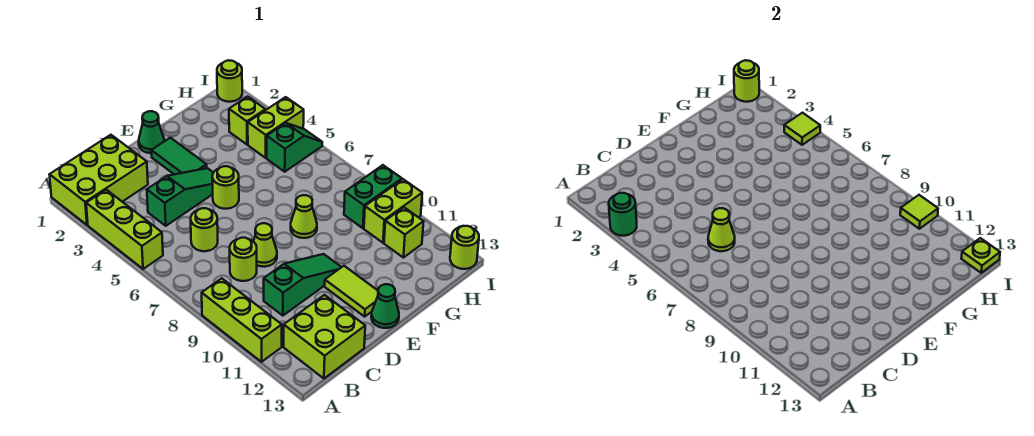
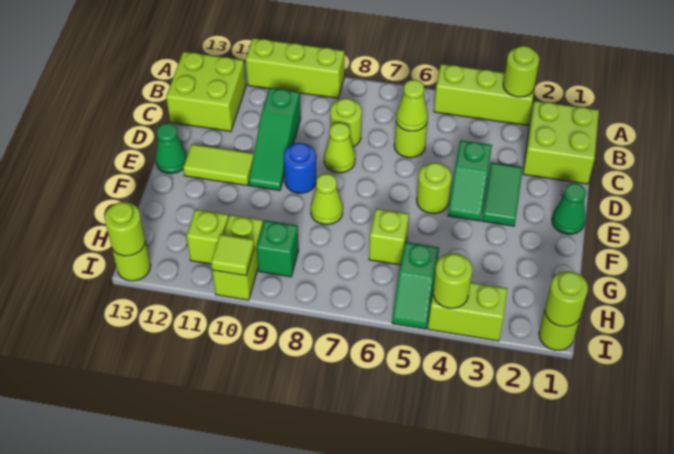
lime brick A1:C2 level 1 -> lime brick B1:C2 level 1
green round brick A3 level 2 -> lime round brick A3 level 2
green slope C4:E4 level 1 top C -> green slope D4:E4 level 1 top D
green tile E2:E3 level 1 -> green tile D3:E3 level 1
none -> blue round brick E9 level 1
lime brick H3 level 1 -> lime brick G6 level 1
lime brick H4:I4 level 1 -> lime brick I3:I4 level 1
green brick H9:I9 level 1 -> green brick H9 level 1
lime tile I4 level 2 -> lime round brick I4 level 2
lime plate I13 level 2 -> lime round brick I13 level 2

